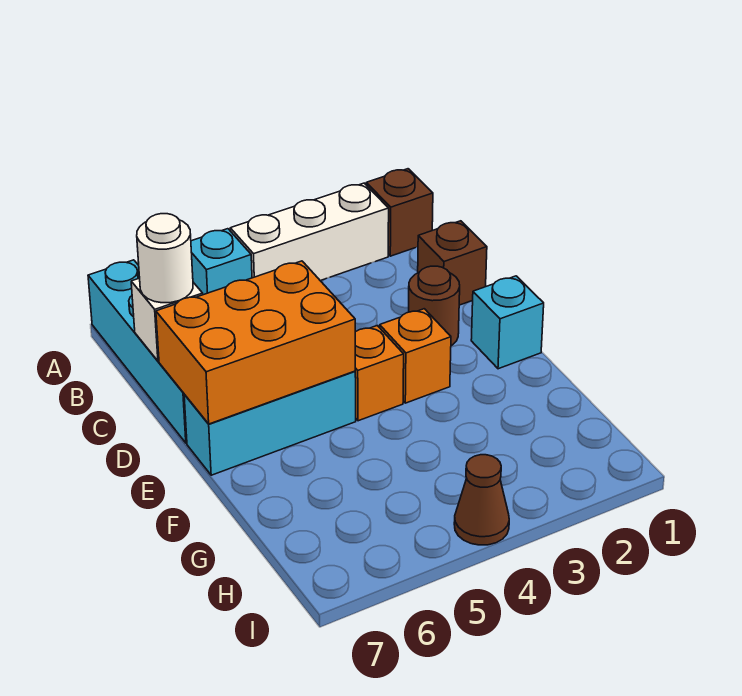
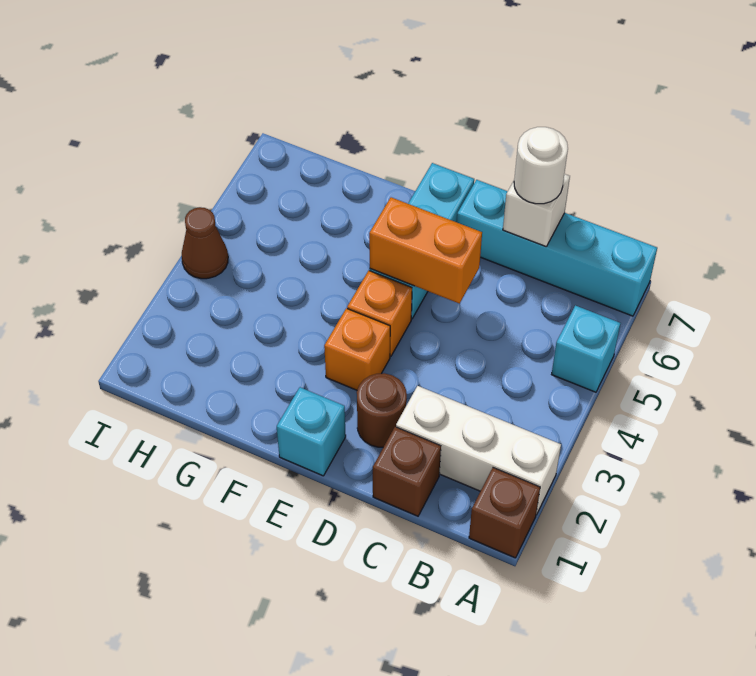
white brick A2:A4 level 1 -> white brick A2:C2 level 1
orange brick D5:E7 level 2 -> orange brick D5:E5 level 2

